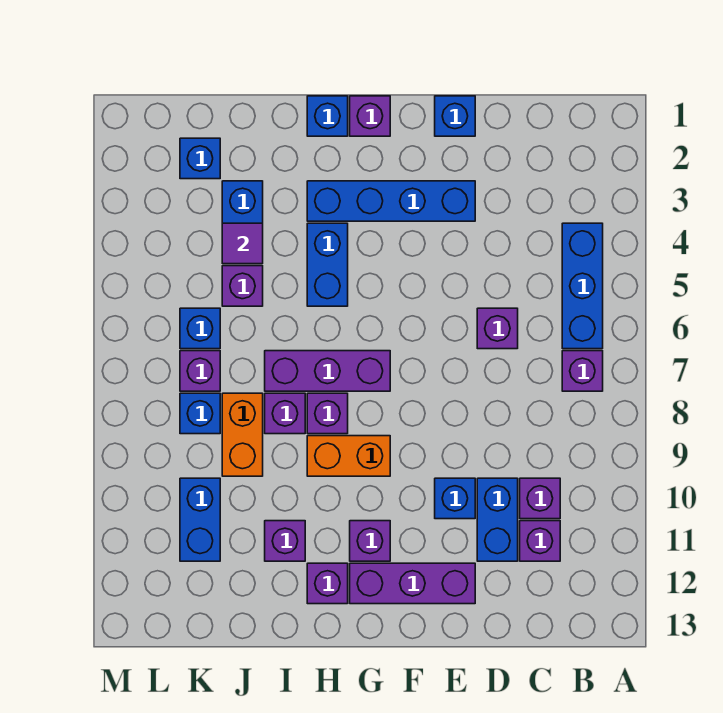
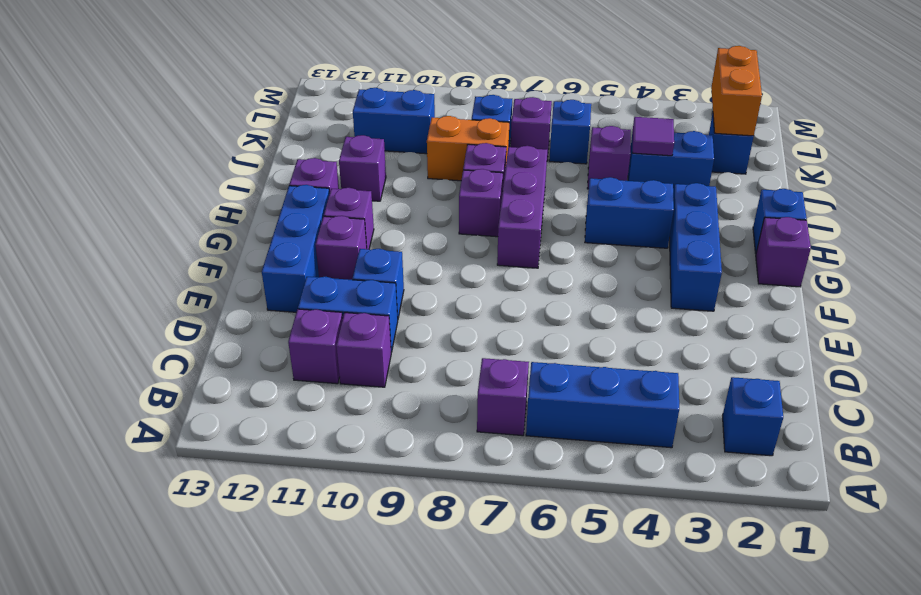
purple brick D6 level 1 -> purple brick F11 level 1
blue brick E1 level 1 -> blue brick B2 level 1
blue brick E3:H3 level 1 -> blue brick F3:H3 level 1
purple brick E12:G12 level 1 -> blue brick E12:G12 level 1
orange brick G9:H9 level 1 -> orange brick K2:L2 level 2

